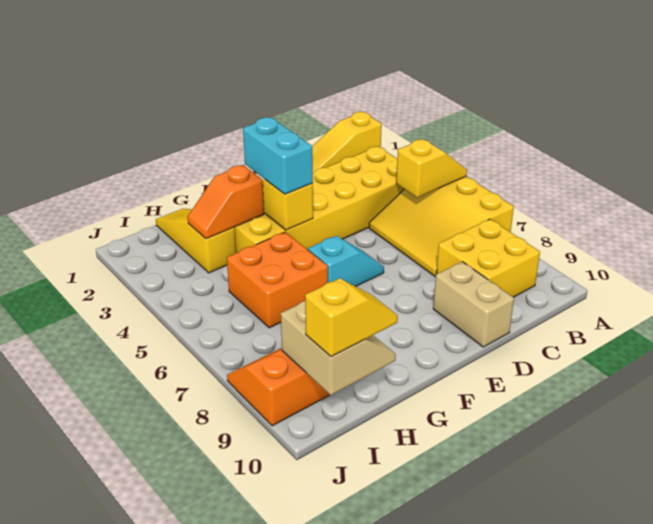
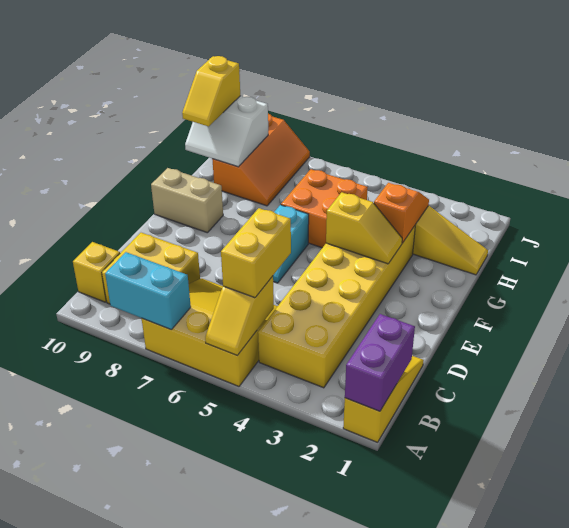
none -> purple brick A1:B1 level 2
none -> yellow brick B5:C5 level 3
none -> yellow brick B10 level 1
tan brick D9:D10 level 1 -> tan brick F9:F10 level 1
cyan brick F3:F4 level 3 -> cyan brick A7:A8 level 2
tan slope H9:I10 level 2 top I -> white slope H9:I10 level 2 top I

